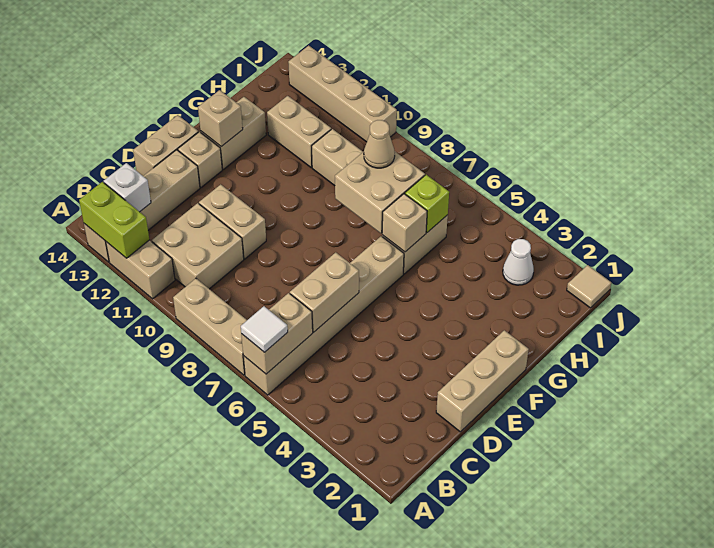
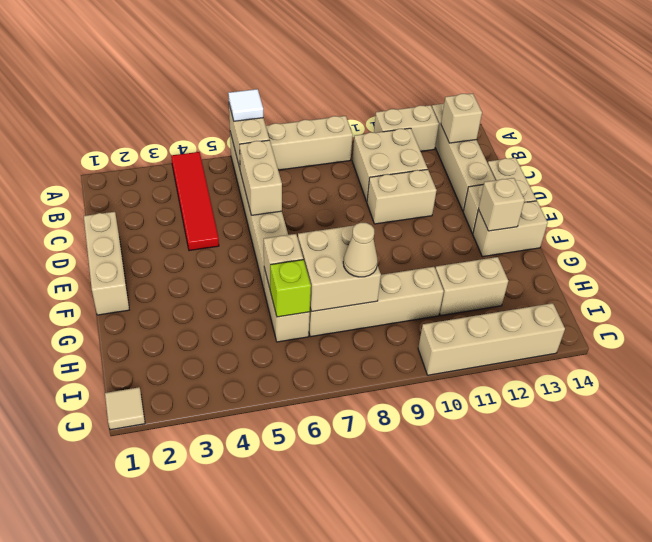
none -> red tile A4:D4 level 1
lime brick A12:A13 level 2 -> none
white brick B13 level 2 -> tan brick B13 level 2
tan brick F13:G13 level 1 -> tan brick F13:F14 level 1
white cone I3 level 1 -> none

